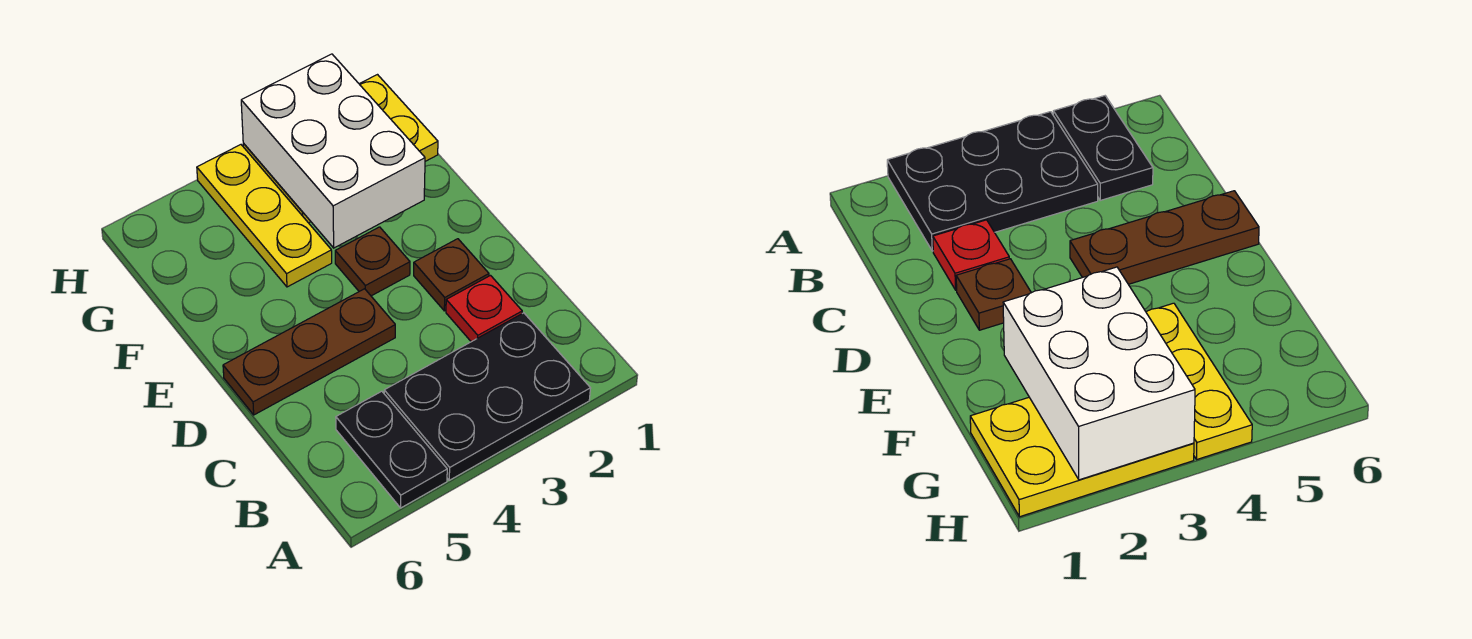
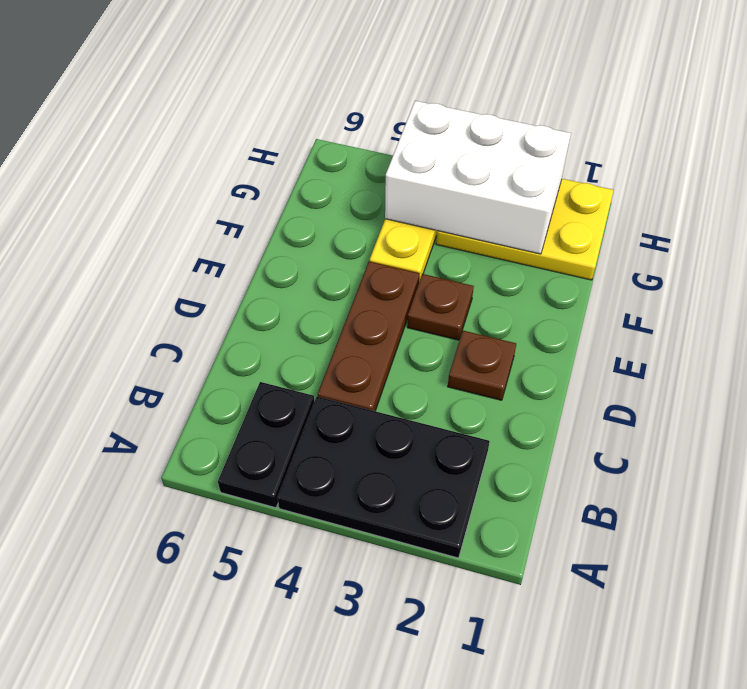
red plate C2 level 1 -> none
brown plate D4:D6 level 1 -> brown plate C4:E4 level 1
white brick F2:H3 level 2 -> white brick G2:H4 level 2

